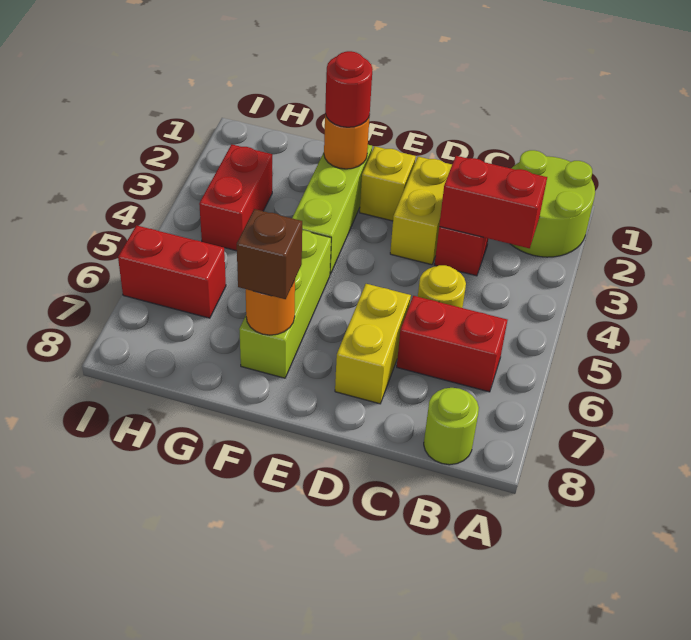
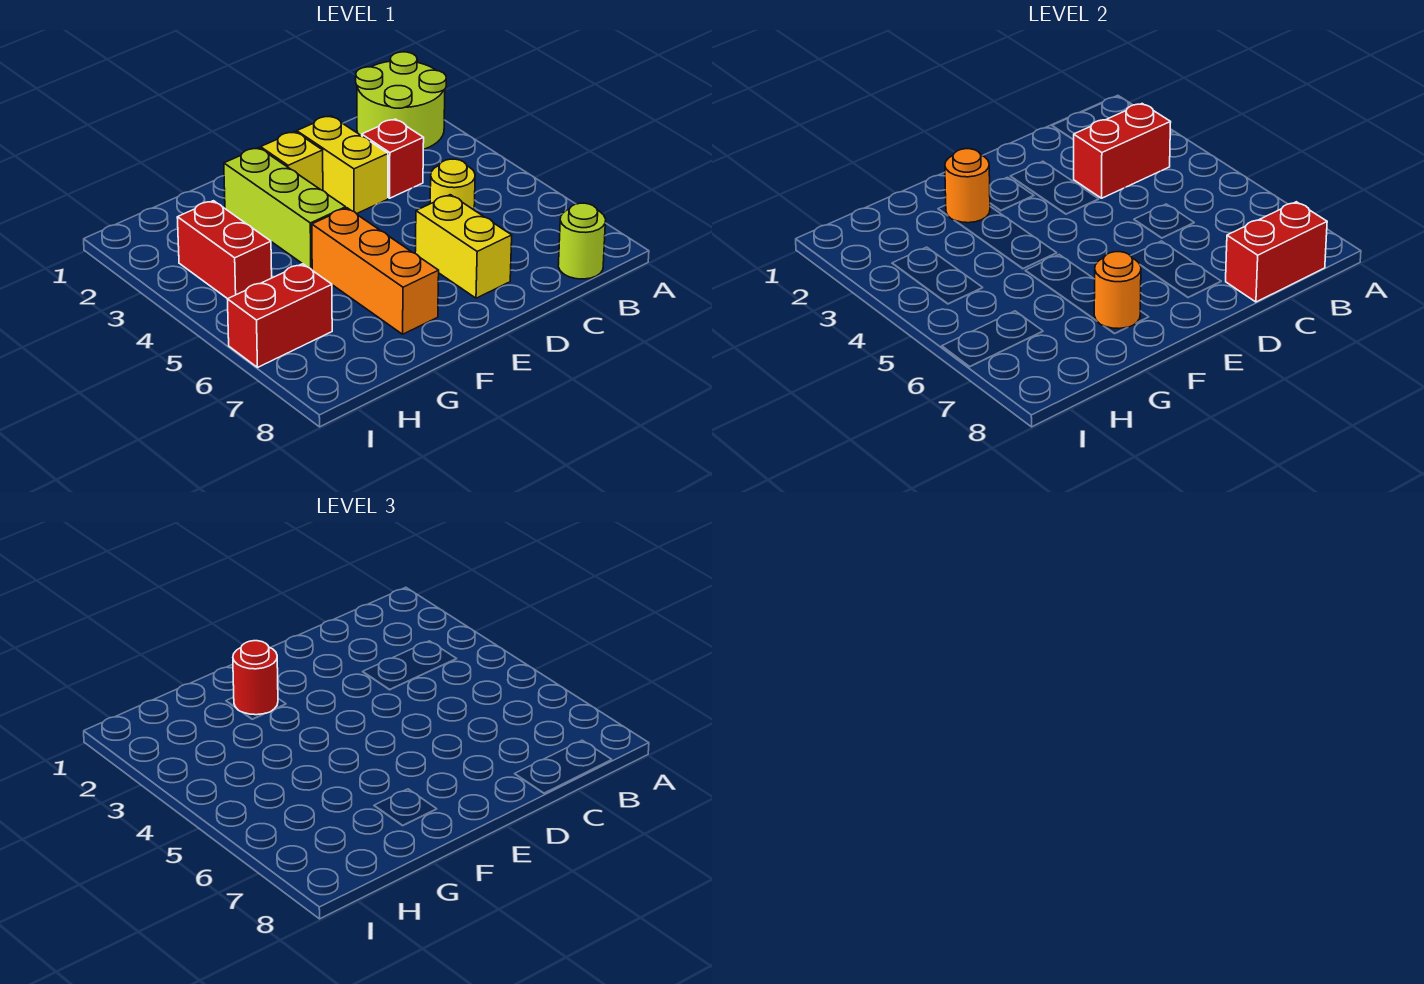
red brick B6:C6 level 1 -> red brick B8:C8 level 2
lime brick F5:F7 level 1 -> orange brick F5:F7 level 1
brown brick F7 level 3 -> none

